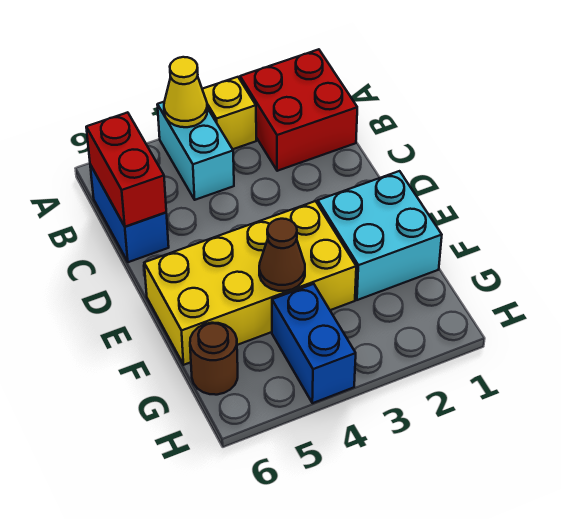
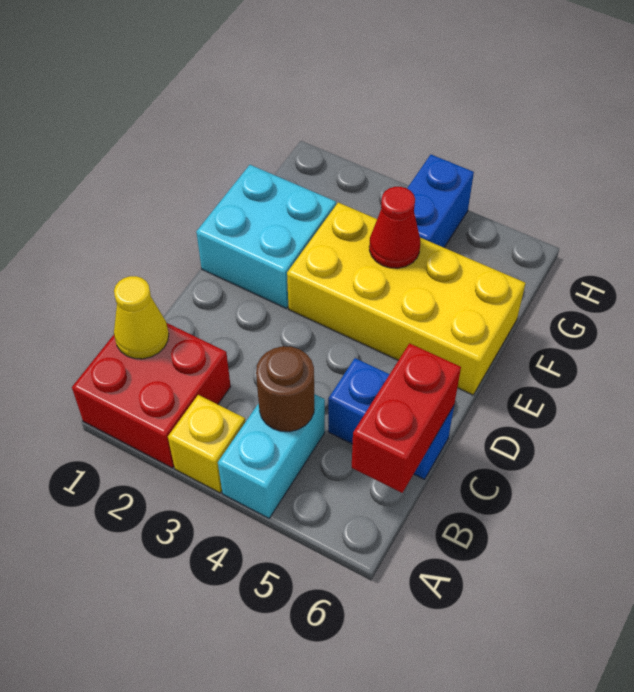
yellow cone A4 level 2 -> yellow cone B1 level 2
blue brick B6:C6 level 1 -> blue brick C5:C6 level 1
brown cone F4 level 2 -> red cone F4 level 2
brown round brick G6 level 1 -> brown round brick B4 level 2

